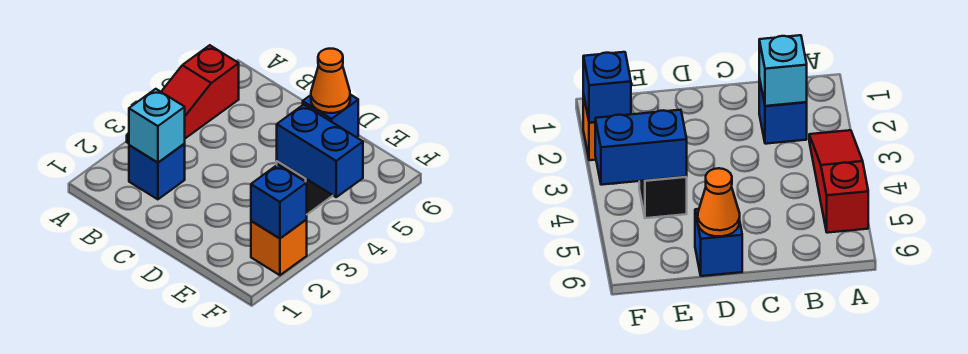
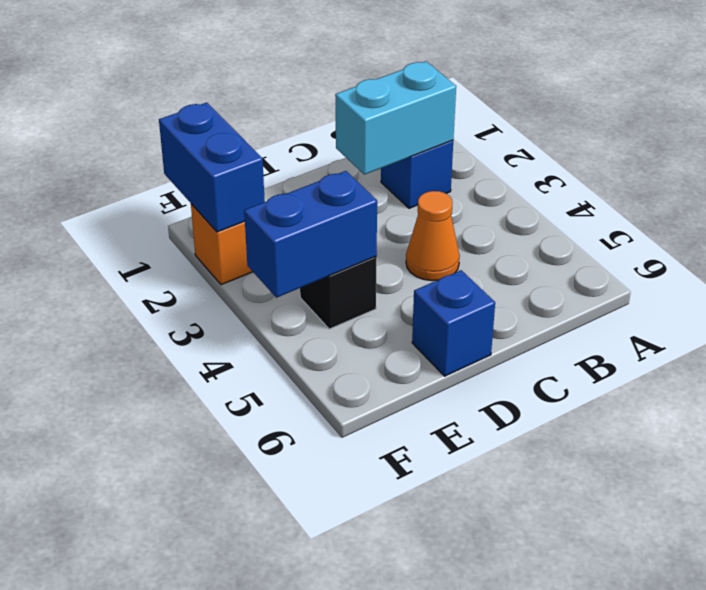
red slope A3:A5 level 1 top 5 -> none
cyan brick B2 level 2 -> cyan brick B2:C2 level 2
orange cone D6 level 2 -> orange cone C4 level 1
blue brick F2 level 2 -> blue brick F1:F2 level 2

